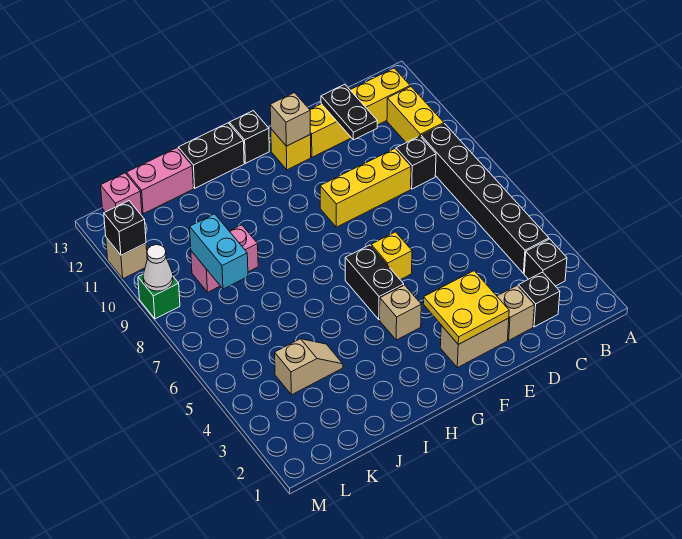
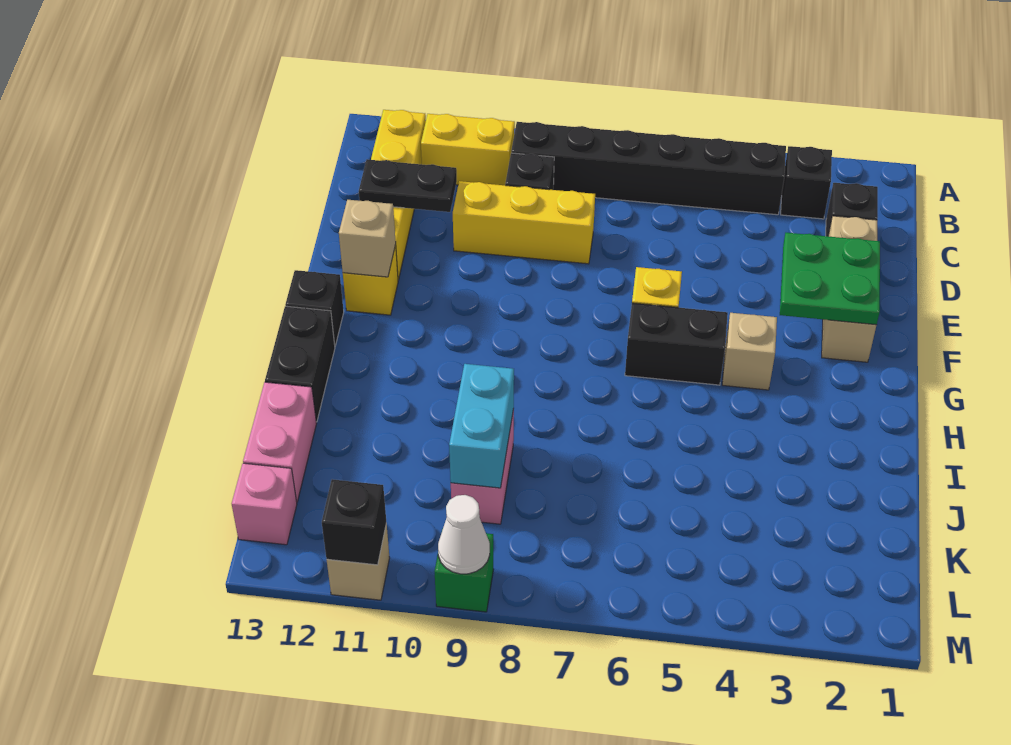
yellow brick D9:F9 level 1 -> yellow brick D8:D10 level 1
yellow plate E2:F3 level 2 -> green plate E2:F3 level 2
tan slope J4:K4 level 1 top K -> none
cyan brick K8:K9 level 2 -> cyan brick J9:K9 level 2

